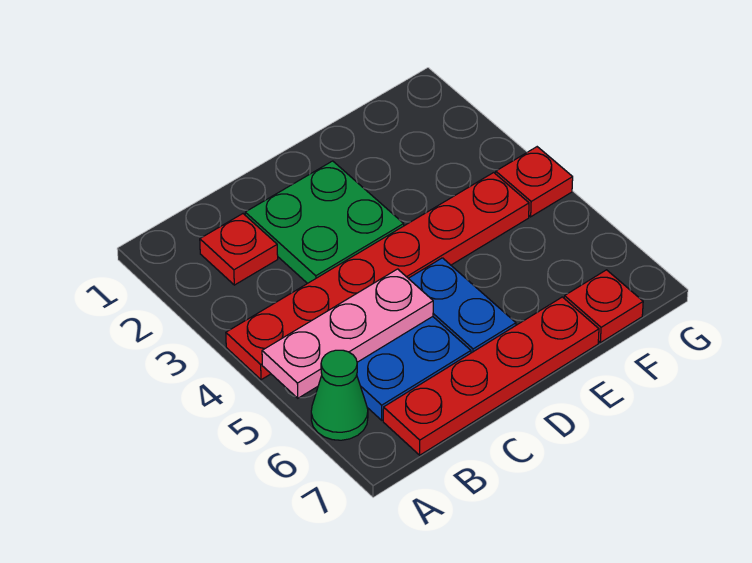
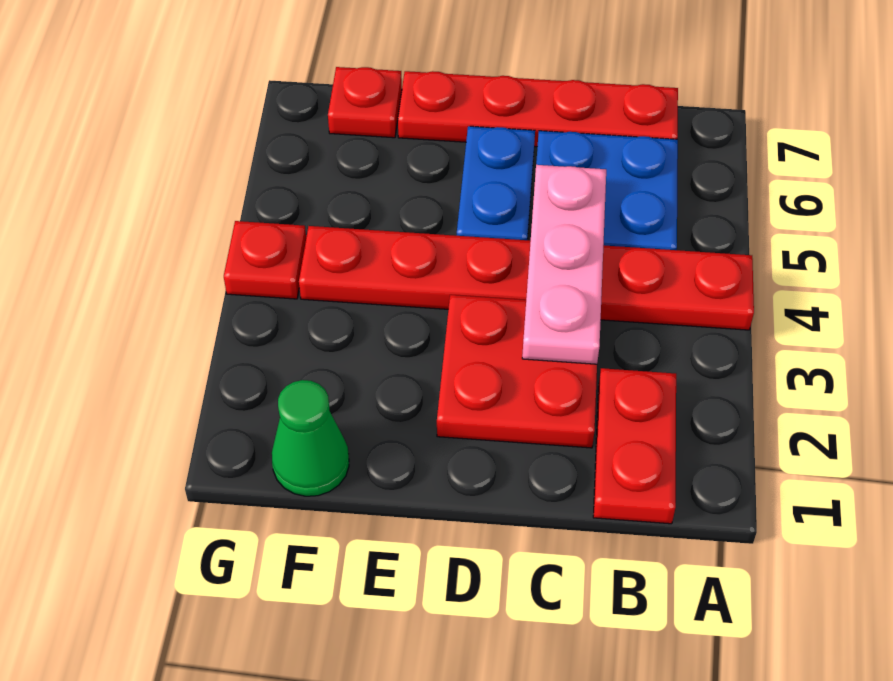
pink plate A5:C5 level 2 -> pink plate C3:C5 level 2
green cone A6 level 1 -> green cone F1 level 1
red plate B2 level 1 -> red plate B1:B2 level 1
green plate C2:D3 level 1 -> red plate C2:D3 level 1

